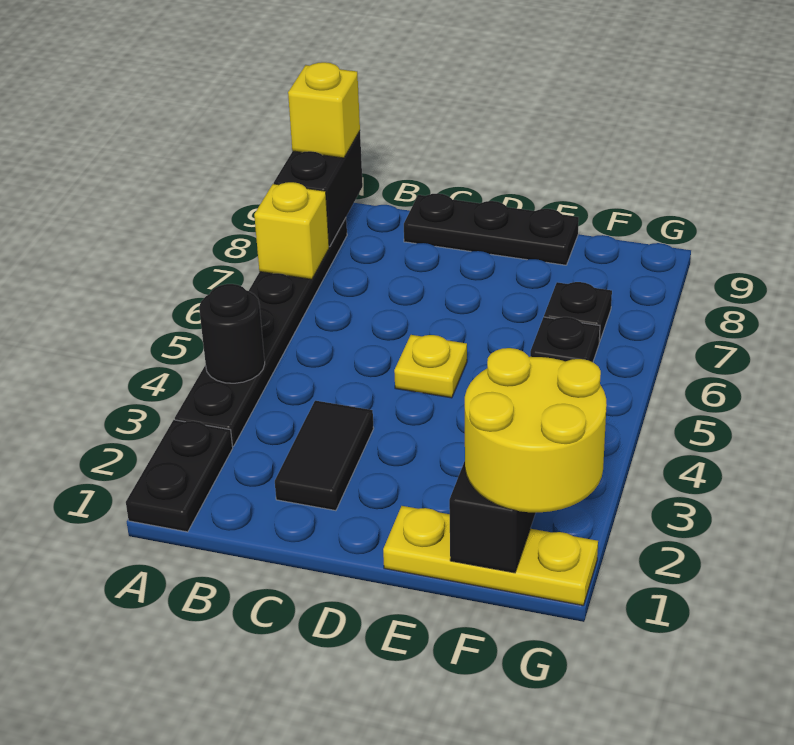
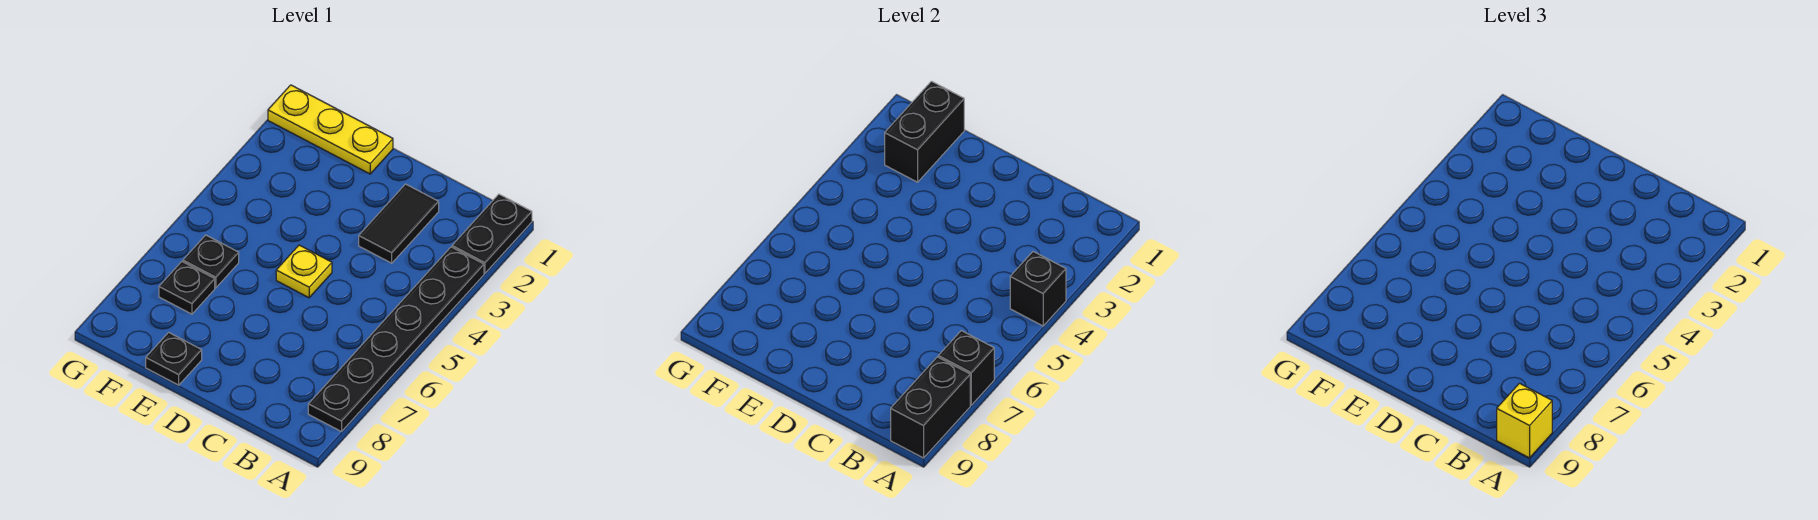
black round brick A4 level 2 -> black brick A4 level 2
yellow brick A7 level 2 -> black brick A7 level 2
black plate C9:E9 level 1 -> black plate E9 level 1
yellow round brick F1:G2 level 3 -> none

